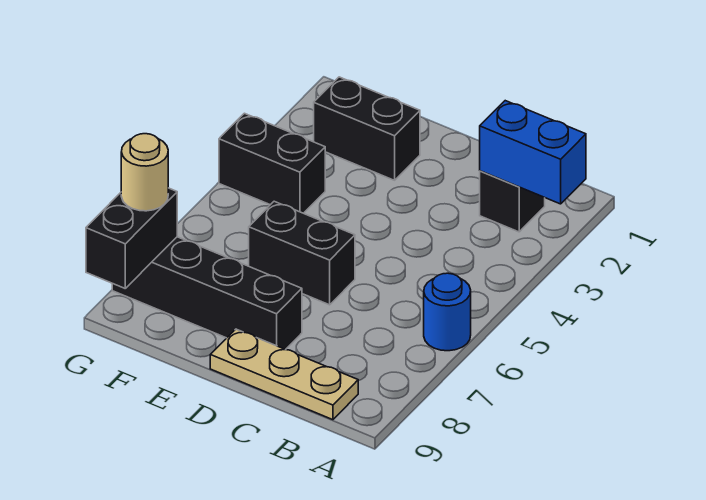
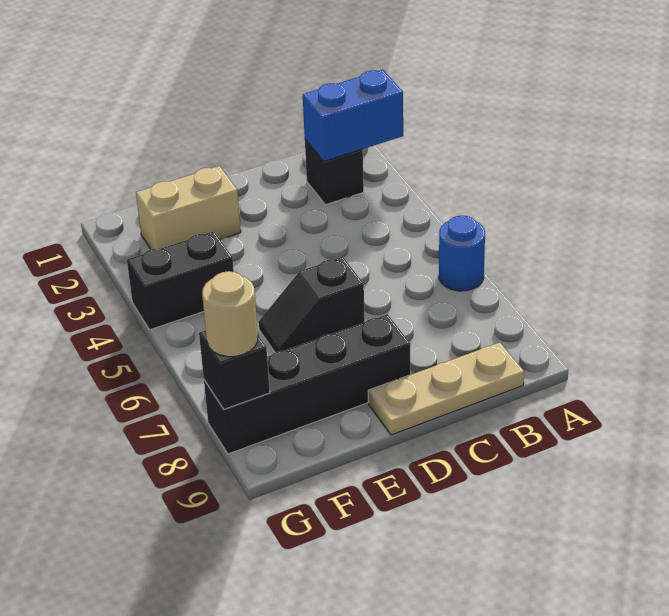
black brick D6:E6 level 1 -> black slope D6:E6 level 1 top D
black brick E2:F2 level 1 -> tan brick E2:F2 level 1
black brick G8:G9 level 2 -> black brick G8 level 2

